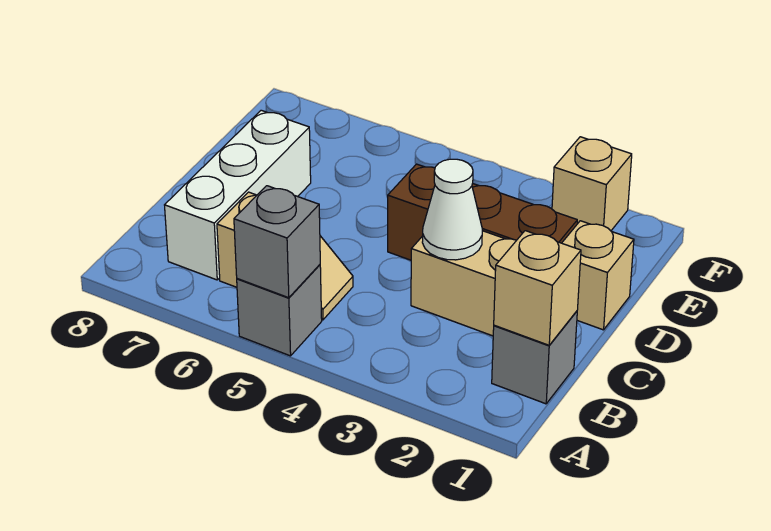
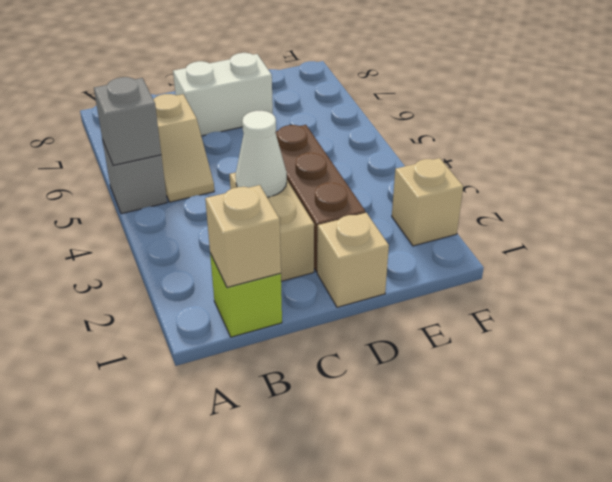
grey brick B1 level 1 -> lime brick B1 level 1
white brick B7:D7 level 1 -> white brick C7:D7 level 1

